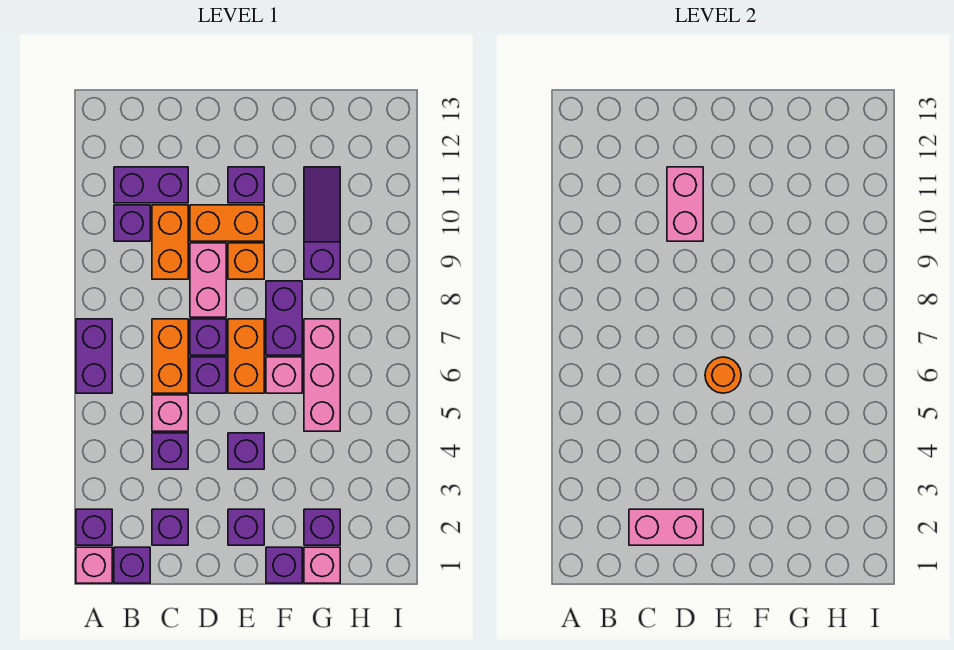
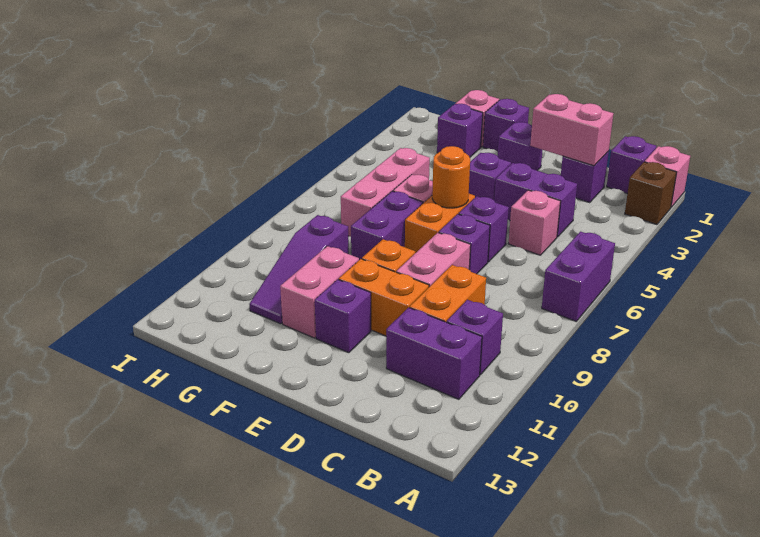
purple brick A2 level 1 -> brown brick A2 level 1
purple brick C4 level 1 -> purple brick C4:D4 level 1
orange brick C6:C7 level 1 -> none
pink brick D10:D11 level 2 -> pink brick F10:F11 level 1

